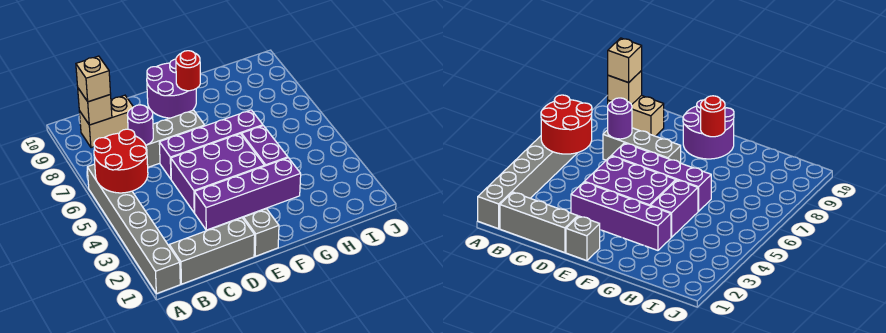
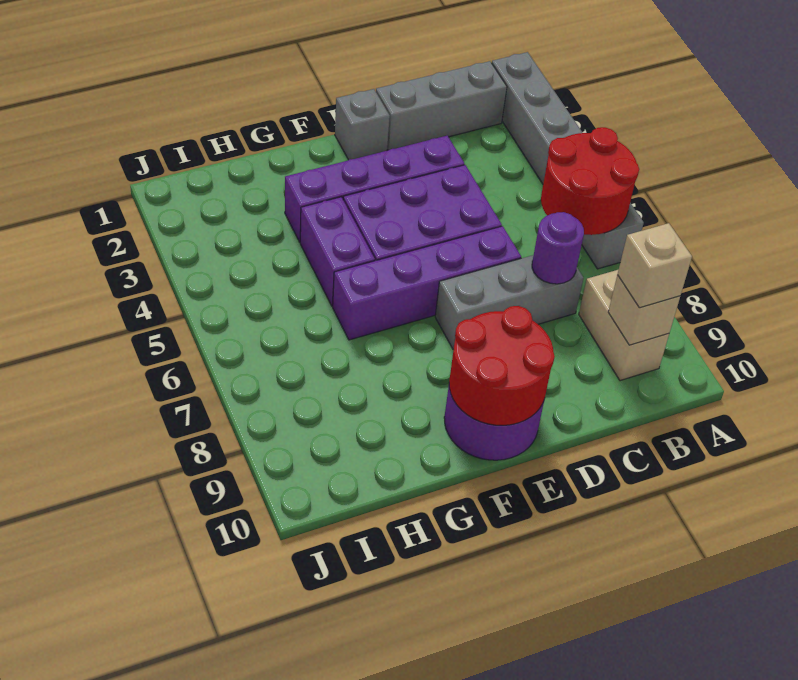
tan brick B9:C9 level 1 -> tan brick B8:B9 level 1
red round brick F9 level 2 -> red round brick E9:F10 level 2

